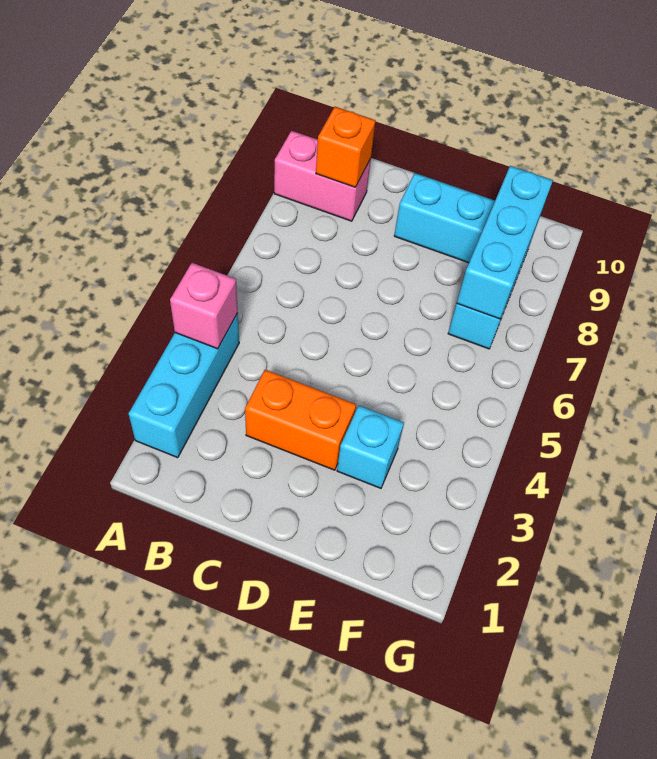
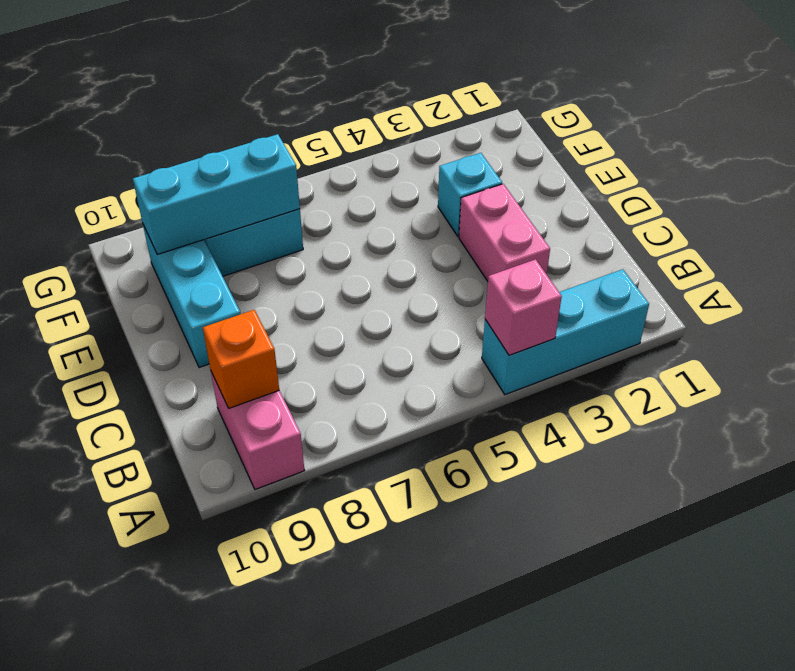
orange brick C3:D3 level 1 -> pink brick C3:D3 level 1

